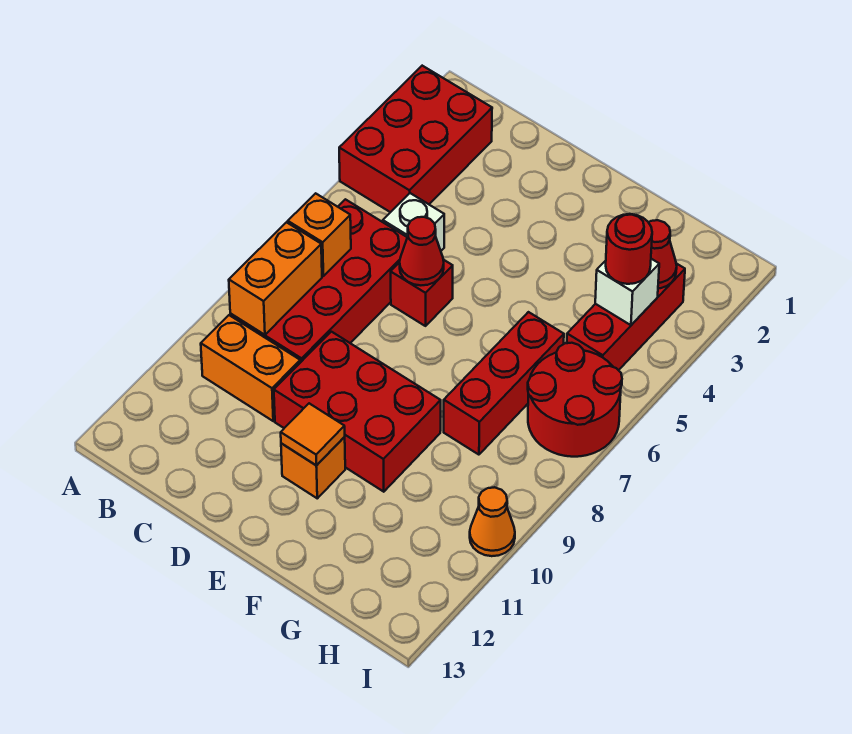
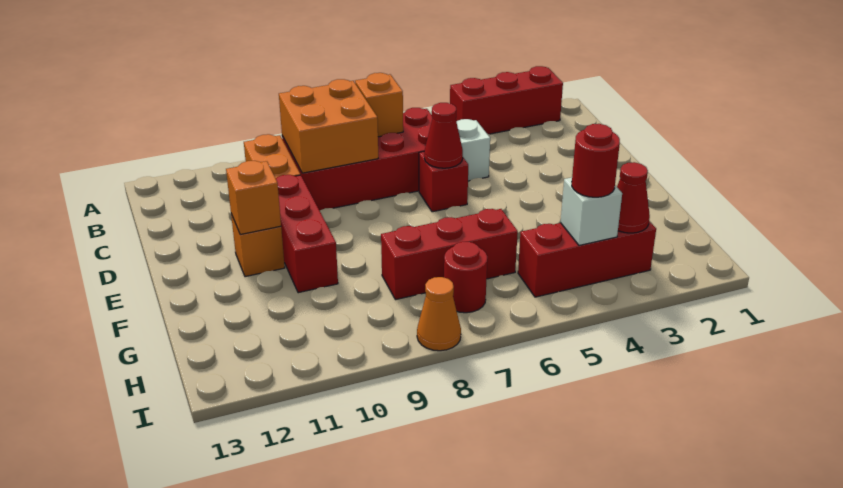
red brick A2:B4 level 1 -> red brick A2:A4 level 1
orange brick B8:B9 level 2 -> orange brick B8:C9 level 2
red brick D9:F10 level 1 -> red brick D10:F10 level 1
orange tile E11 level 2 -> orange brick E11 level 2
red round brick H6:I7 level 1 -> red round brick H7 level 1
orange cone I10 level 1 -> orange cone I8 level 1

